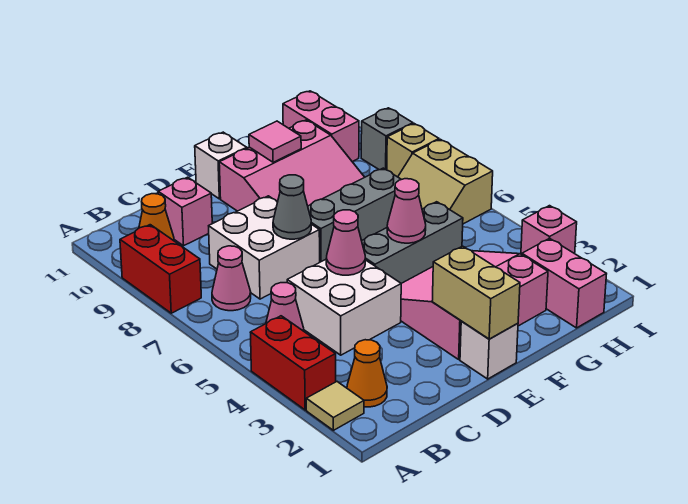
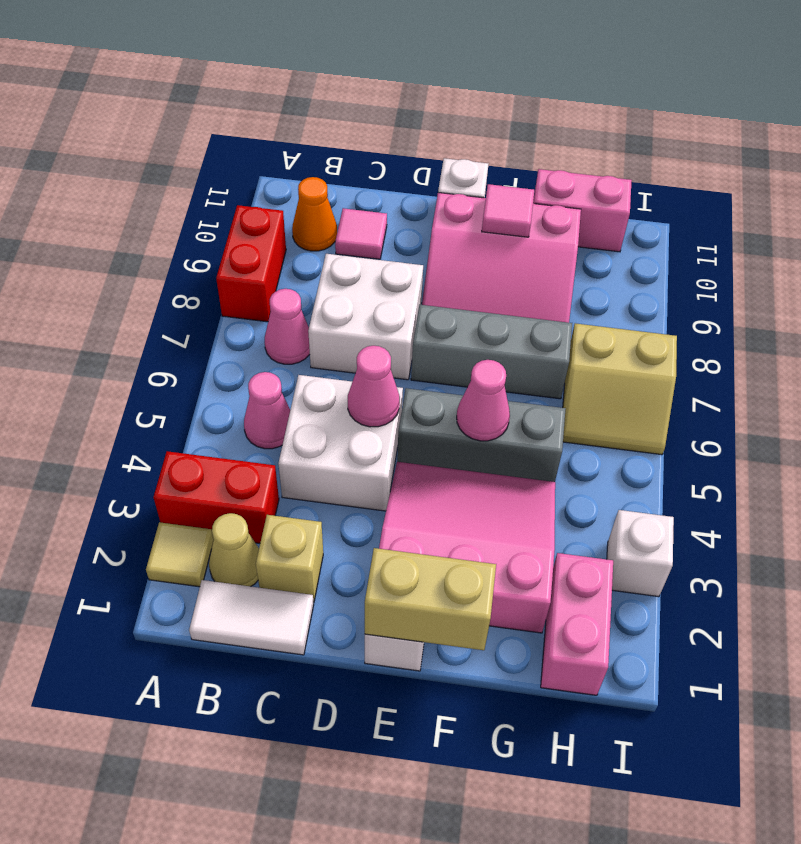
red brick A3:A4 level 1 -> red brick A3:B3 level 1
none -> white tile B1:C1 level 1
orange cone B2 level 1 -> tan cone B2 level 1
pink brick C10 level 1 -> pink tile C10 level 1
grey cone D7 level 2 -> none
tan brick E1:E2 level 2 -> tan brick E1:F1 level 2
tan slope H6:I7 level 1 top I -> tan slope H6:I7 level 1 top 7
pink brick H10:H11 level 1 -> pink brick G11:H11 level 1
pink brick I3 level 1 -> white brick I3 level 1
tan brick I8 level 1 -> tan brick C2 level 1
grey brick I9 level 1 -> none

